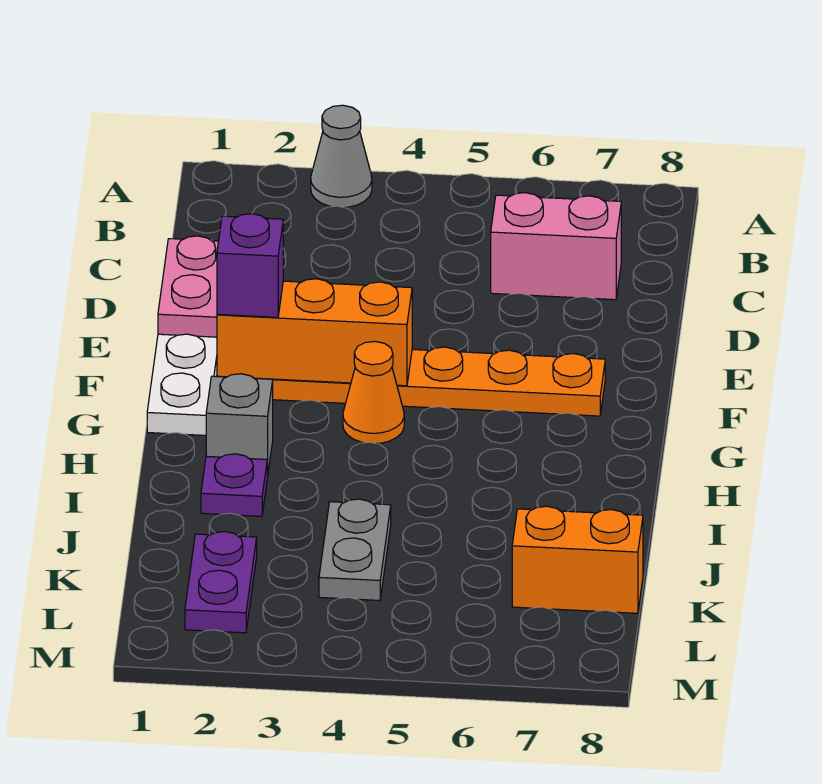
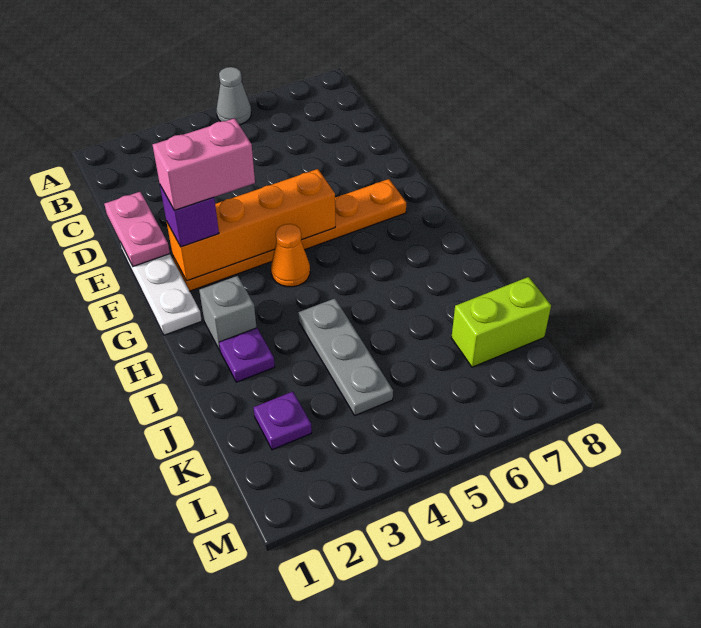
grey cone A3 level 1 -> grey cone A5 level 1
pink brick C6:C7 level 1 -> pink brick F2:F3 level 4
orange brick F2:F4 level 2 -> orange brick F2:F5 level 2
grey plate J4:K4 level 1 -> grey plate I4:K4 level 1
purple plate K2:L2 level 1 -> purple plate K2 level 1
orange brick K7:K8 level 1 -> lime brick K7:K8 level 1

